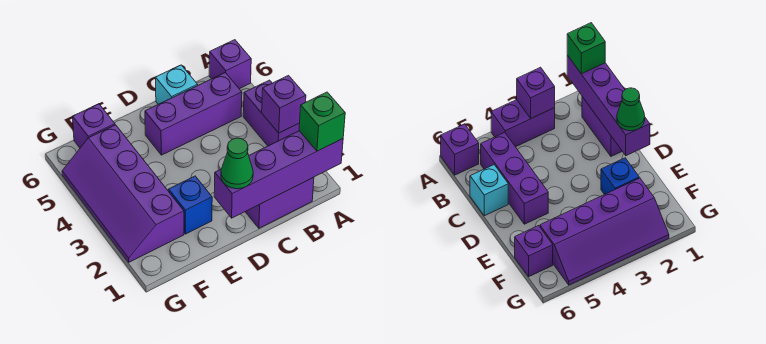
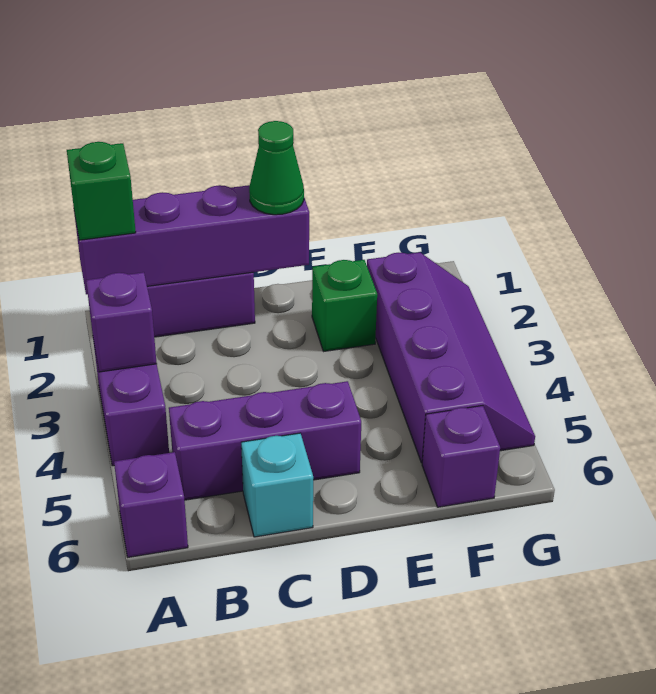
blue brick E2 level 1 -> green brick E2 level 1

